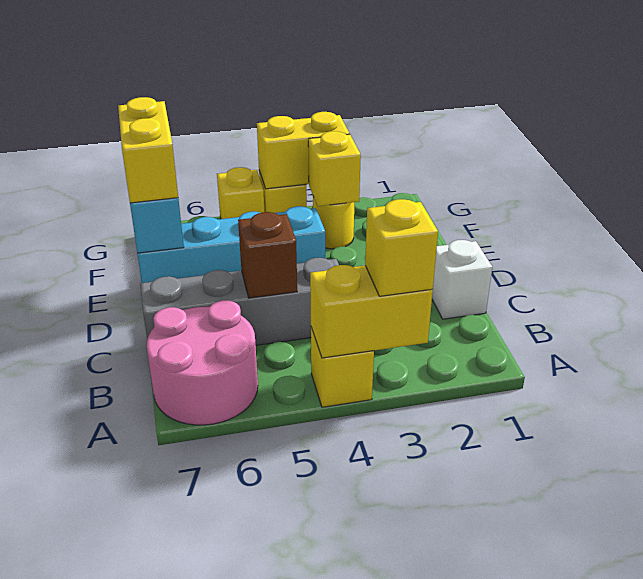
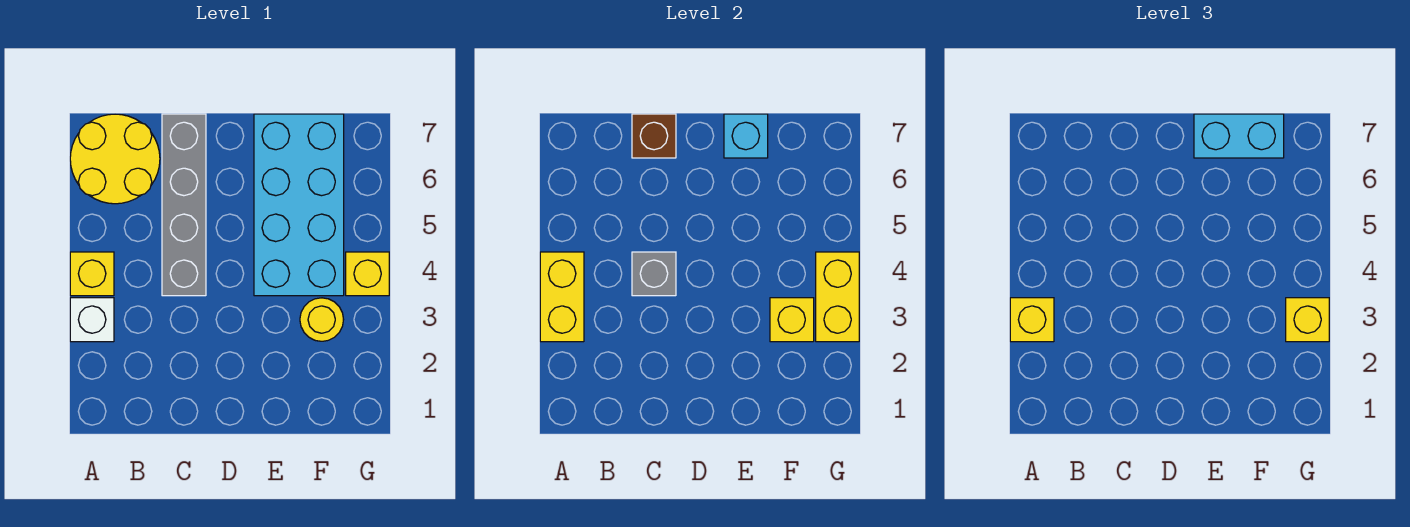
pink round brick A6:B7 level 1 -> yellow round brick A6:B7 level 1
white brick C1 level 1 -> white brick A3 level 1
none -> grey brick C4 level 2
brown brick C5 level 2 -> brown brick C7 level 2
cyan brick E4:E7 level 1 -> cyan brick E4:F7 level 1
yellow brick E7:F7 level 3 -> cyan brick E7:F7 level 3
yellow brick G5 level 1 -> yellow brick G3 level 3

